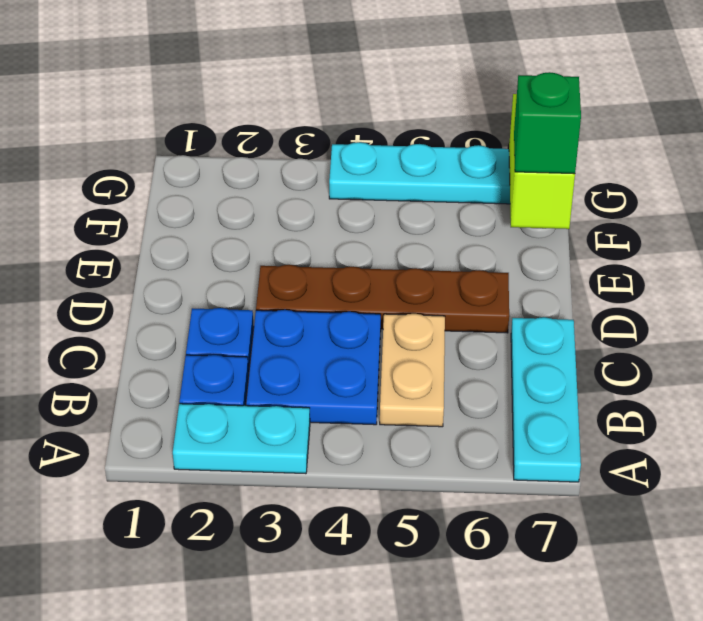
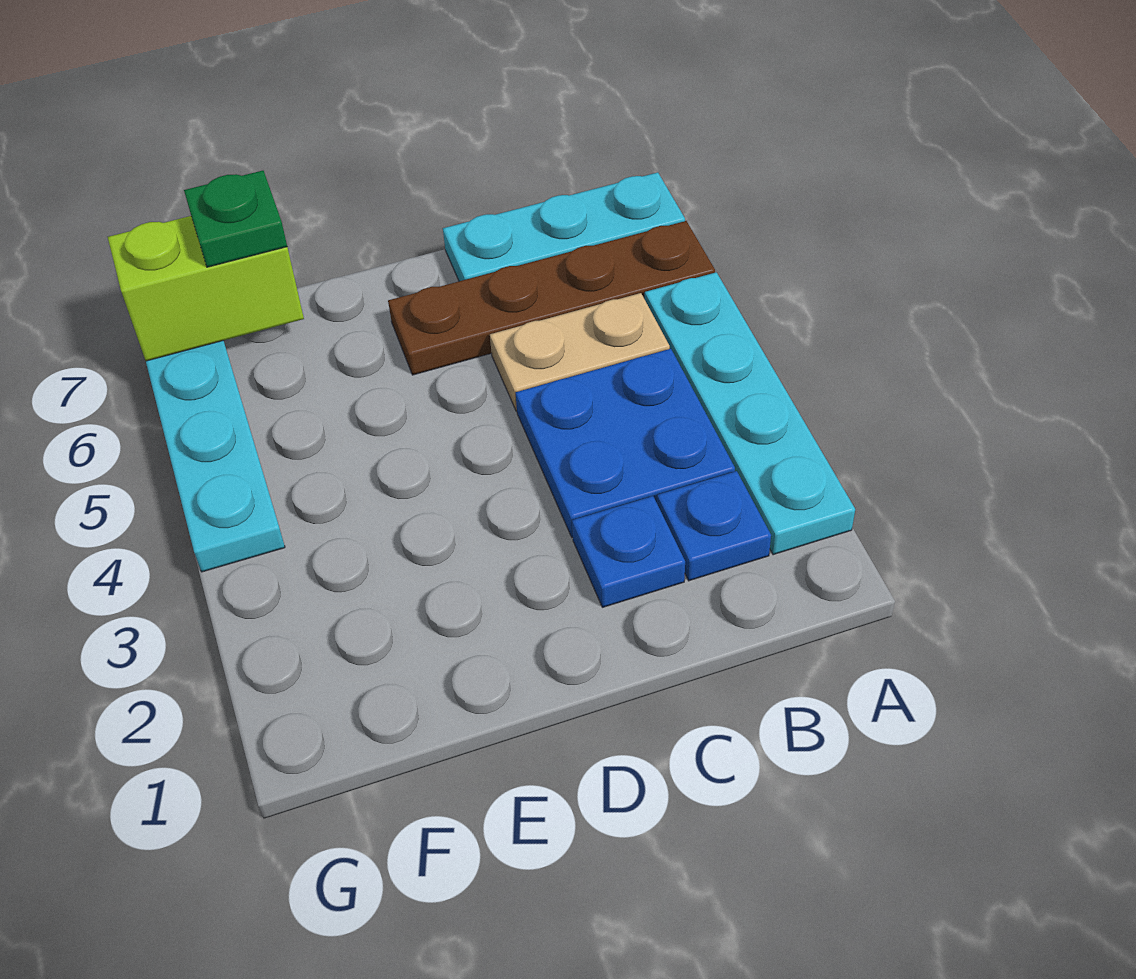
cyan plate A2:A3 level 1 -> cyan plate A2:A5 level 1
brown plate D3:D6 level 1 -> brown plate A6:D6 level 1
green brick F7 level 3 -> green plate F7 level 3

